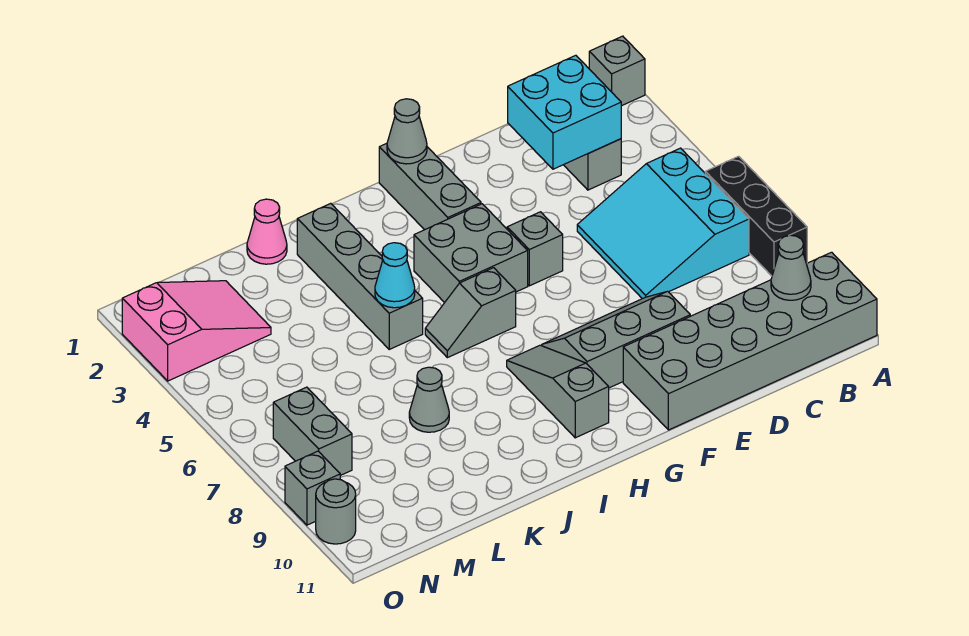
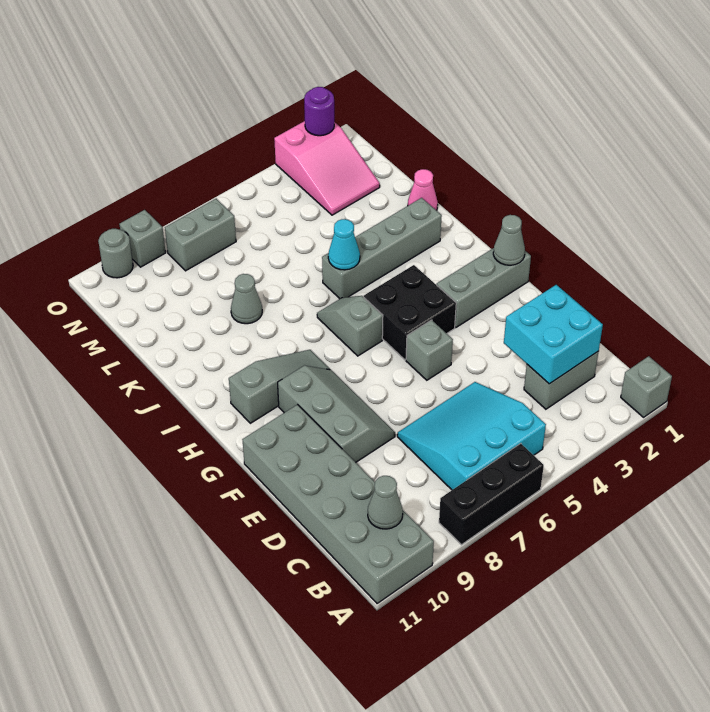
grey brick G4:H5 level 1 -> black brick G4:H5 level 1
none -> purple round brick O2 level 2

